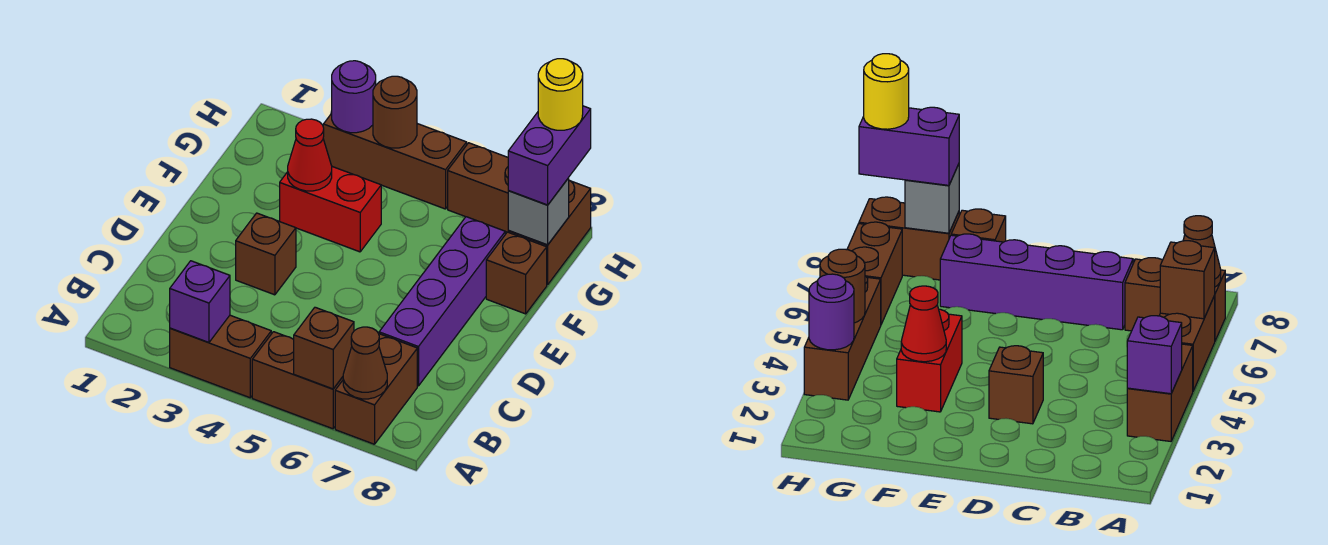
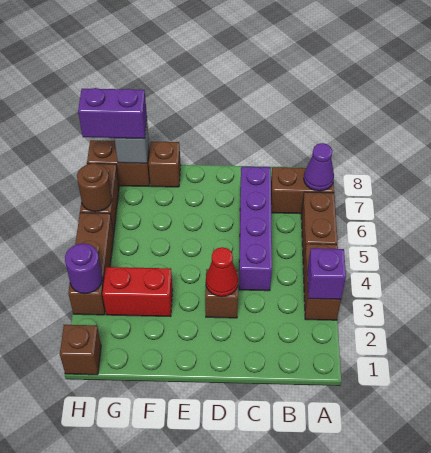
brown brick A6 level 2 -> brown brick H1 level 1
brown cone A7 level 2 -> purple cone A7 level 2
purple brick C7:F7 level 1 -> purple brick C4:C7 level 1
red brick F3:F4 level 1 -> red brick F3:G3 level 1
red cone F3 level 2 -> red cone D3 level 2
brown round brick H4 level 2 -> brown round brick H6 level 2
yellow round brick H8 level 4 -> none

